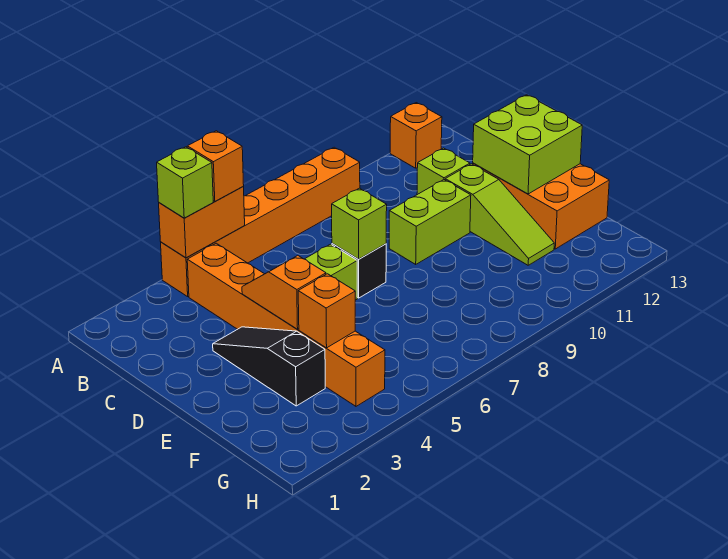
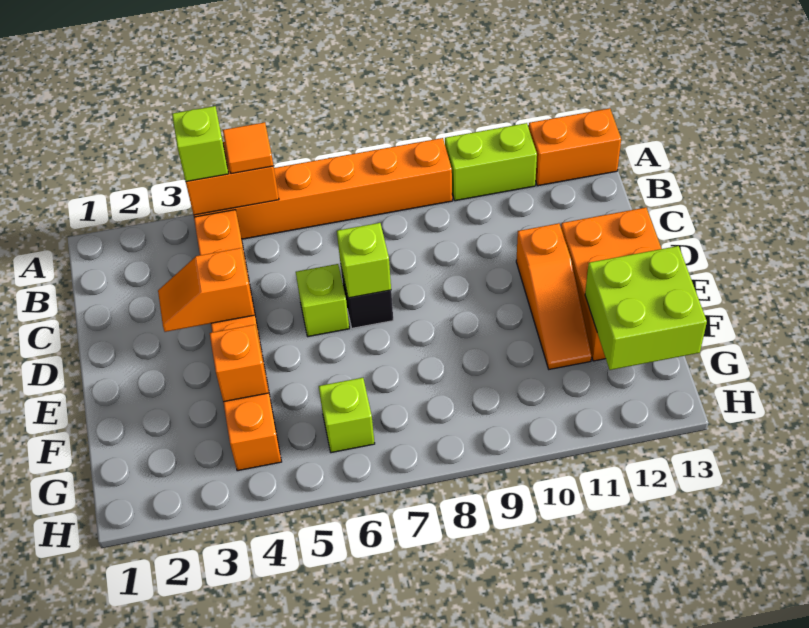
orange brick A5 level 3 -> orange tile A5 level 3
orange brick A12 level 1 -> orange brick A12:A13 level 1
lime brick C11 level 1 -> lime brick G6 level 1
black slope D3:F3 level 1 top F -> none
orange slope D4:E4 level 2 top E -> orange slope D3:D4 level 2 top 4
lime brick D9:D10 level 1 -> lime brick A10:A11 level 1
lime slope D11:F11 level 1 top D -> orange slope D11:F11 level 1 top D
lime brick D12:E13 level 2 -> lime brick F12:G13 level 2

